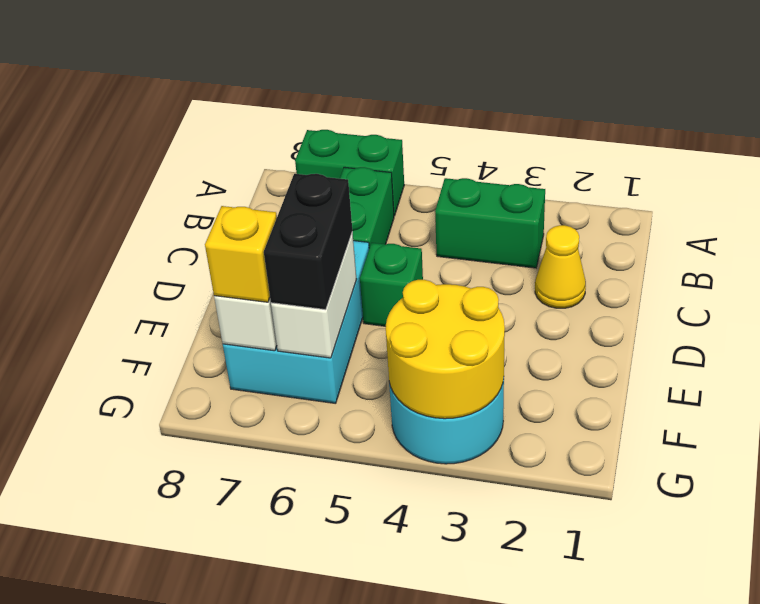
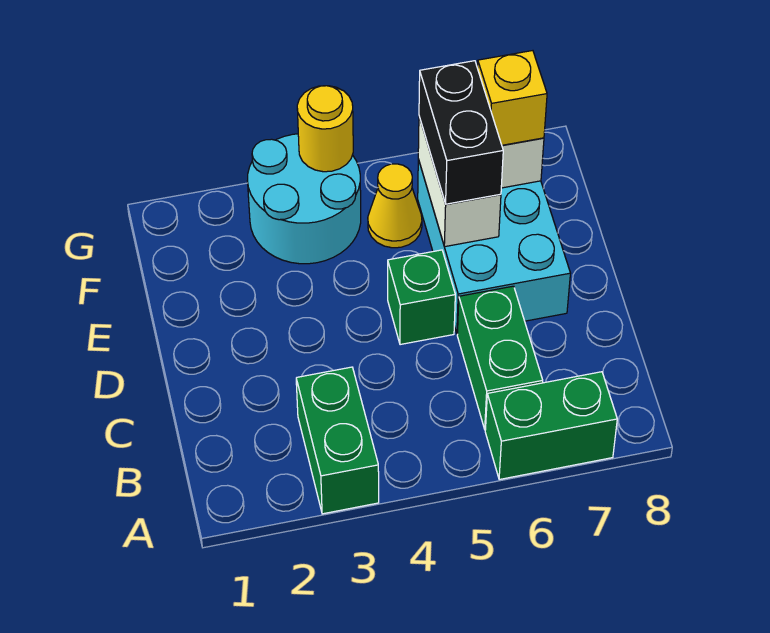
green brick B3:B4 level 1 -> green brick A3:B3 level 1
yellow cone C2 level 1 -> yellow cone F5 level 1
yellow round brick F3:G4 level 2 -> yellow round brick G4 level 2

